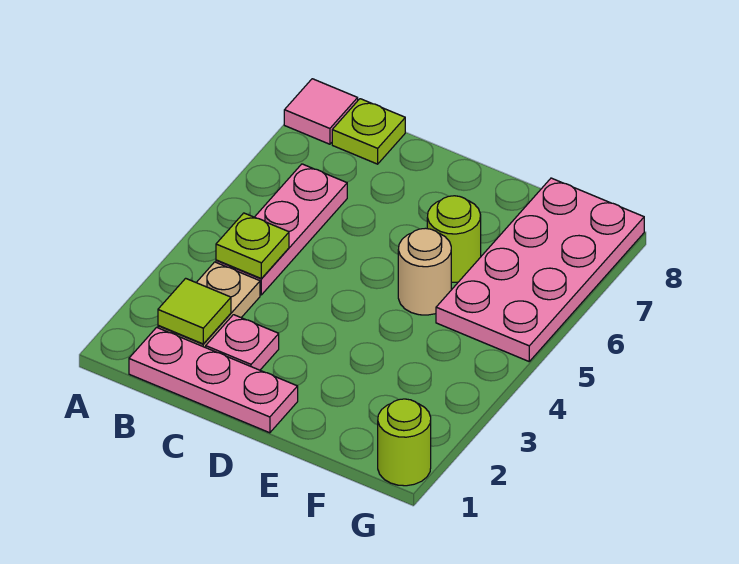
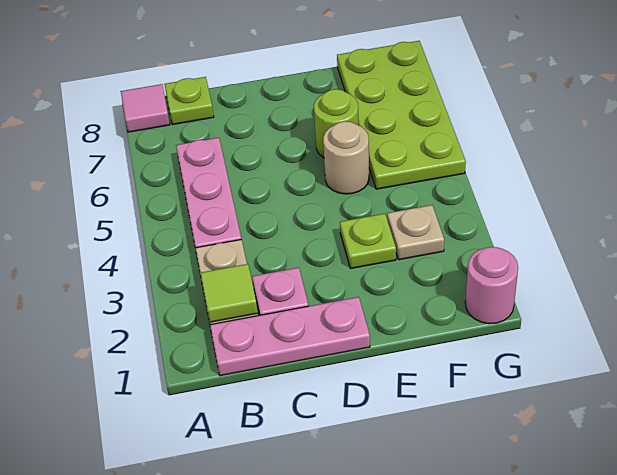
lime plate B4 level 2 -> lime plate E3 level 1
none -> tan plate F3 level 1
pink plate F5:G8 level 1 -> lime plate F5:G8 level 1
lime round brick G1 level 1 -> pink round brick G1 level 1

